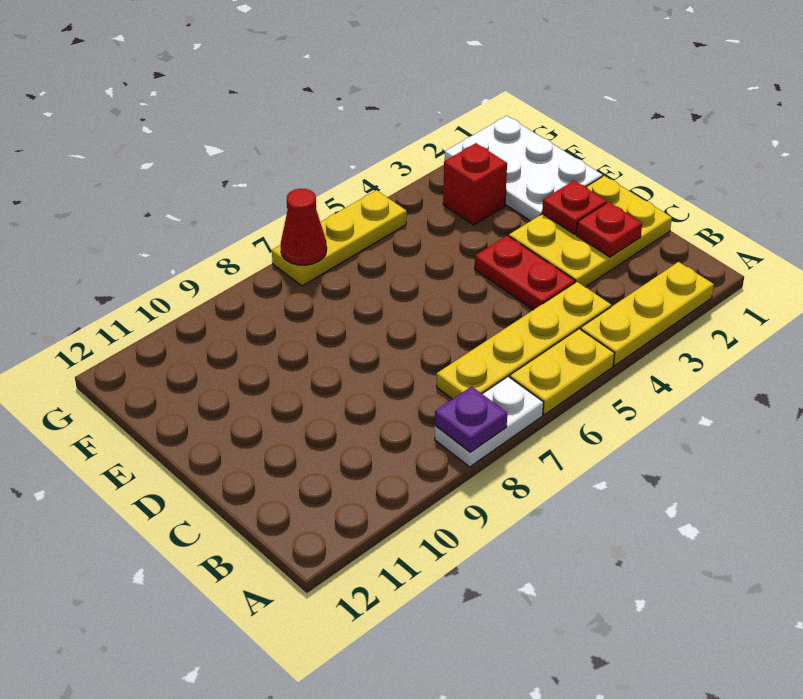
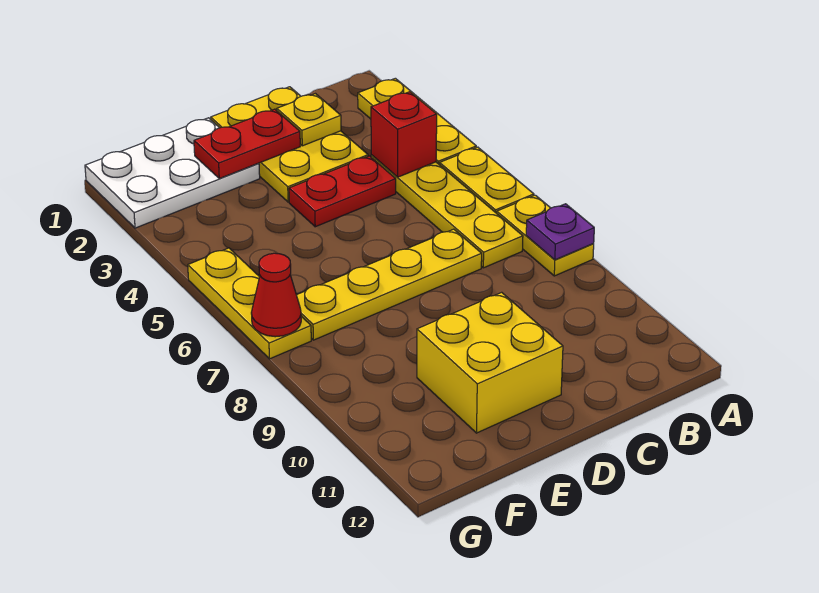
white plate A7:A8 level 1 -> yellow plate A7:A8 level 1
red plate C2 level 2 -> yellow plate C2 level 2
none -> yellow plate C7:F7 level 1
red plate D2 level 2 -> red plate D2:E2 level 2
none -> yellow brick D10:E11 level 1
red brick F3 level 1 -> red brick B4 level 2

